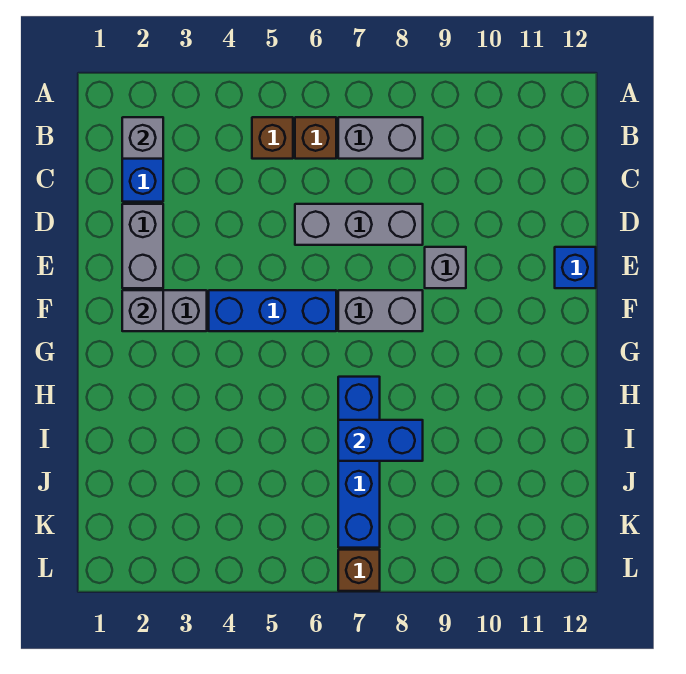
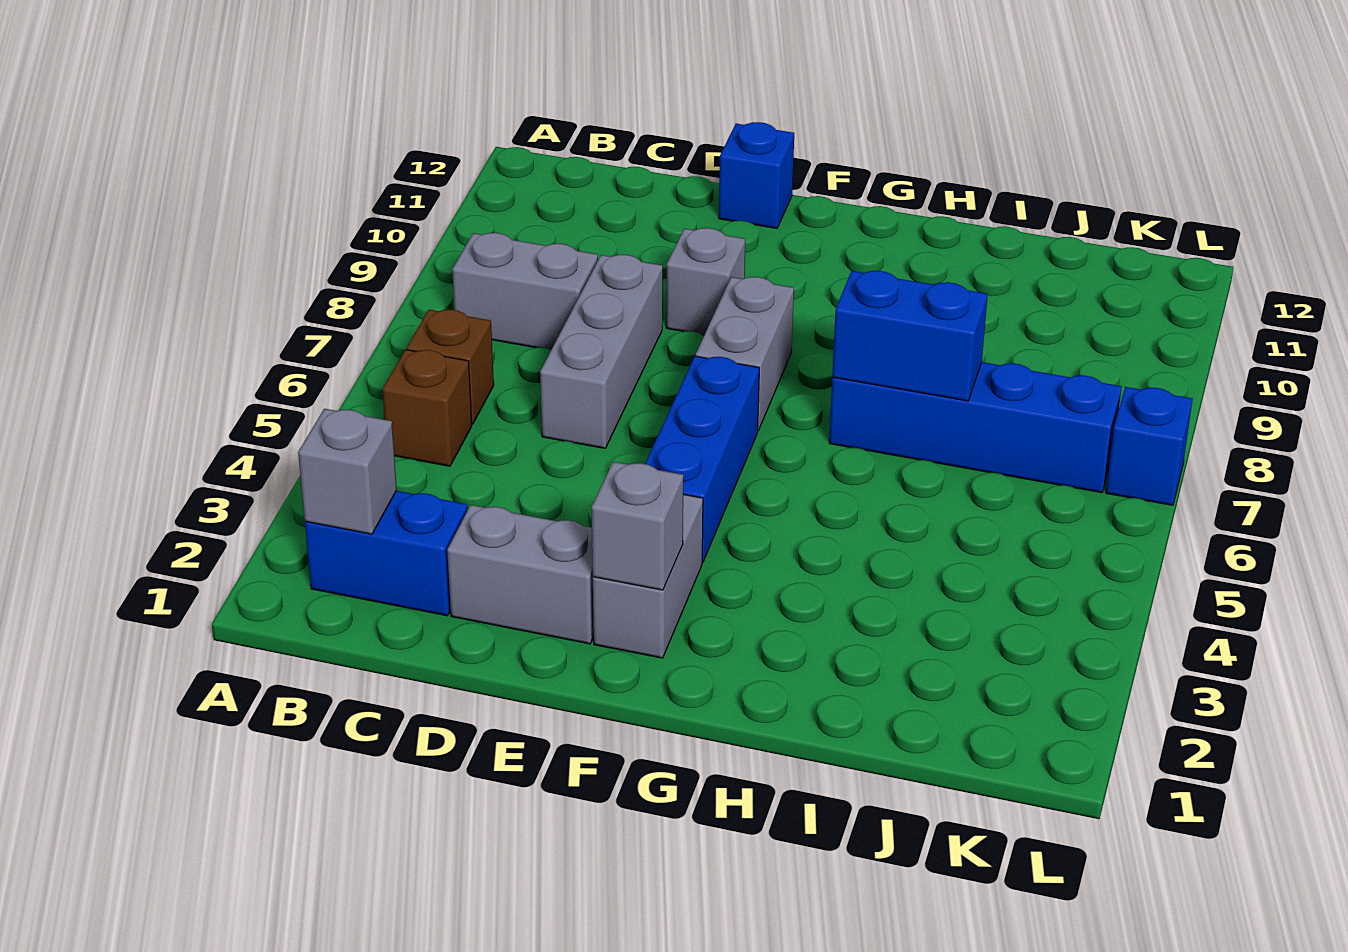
grey brick B7:B8 level 1 -> grey brick B8:C8 level 1
blue brick I7:I8 level 2 -> blue brick H7:I7 level 2
brown brick L7 level 1 -> blue brick L7 level 1

